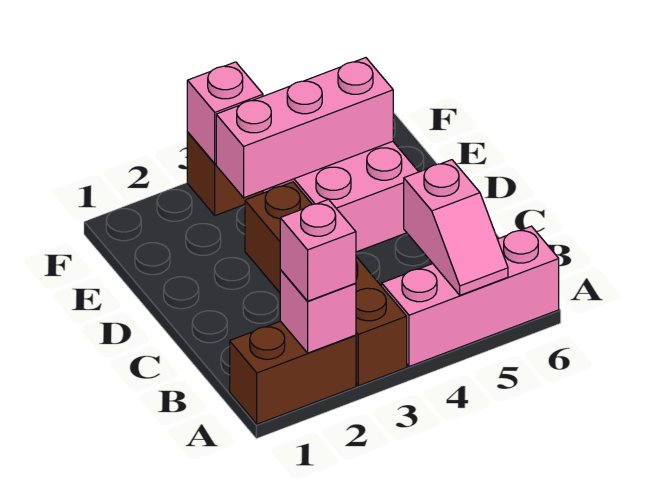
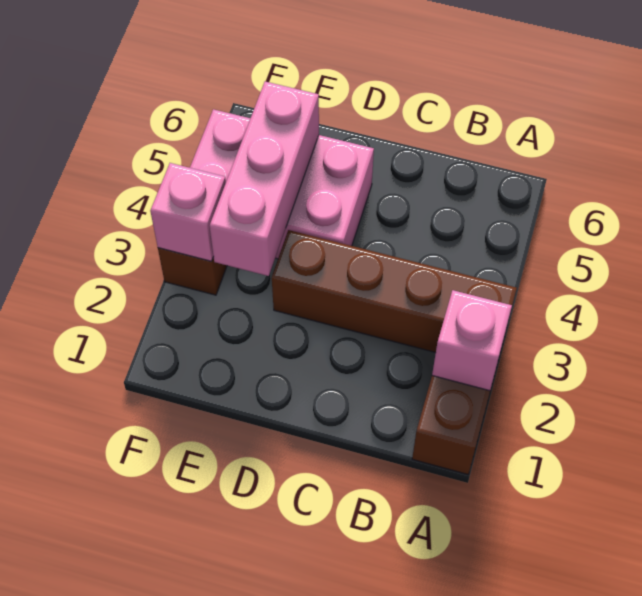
pink brick A2 level 3 -> none
pink brick A4:A6 level 1 -> none
pink slope A5:B5 level 2 top B -> none

